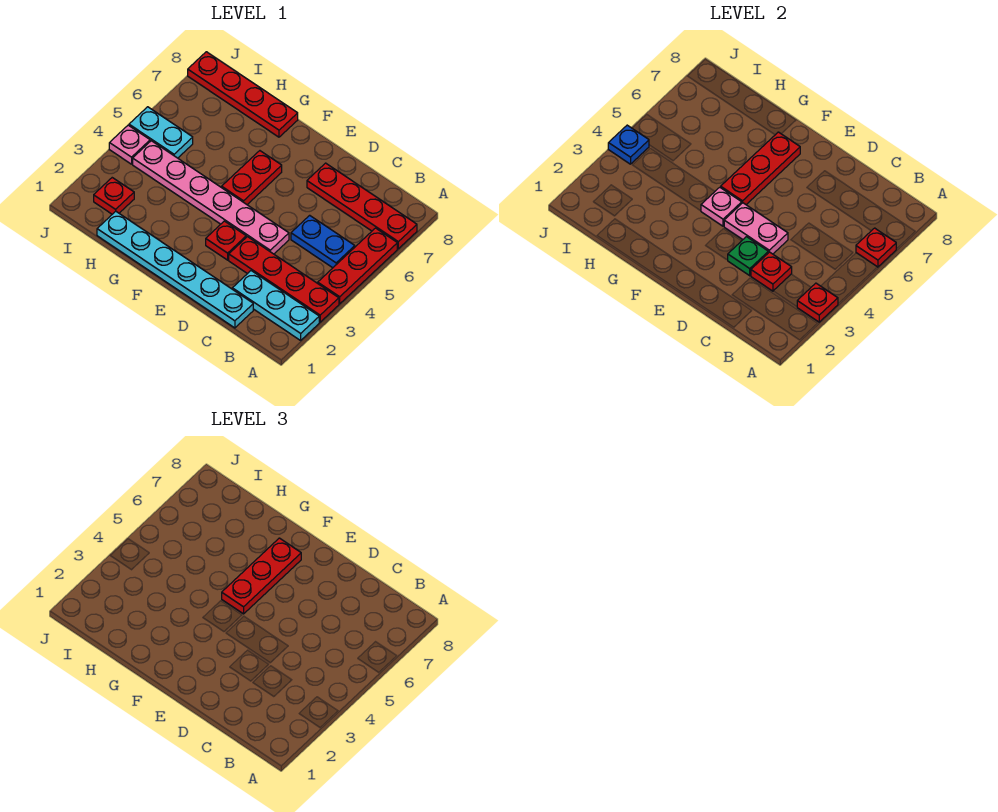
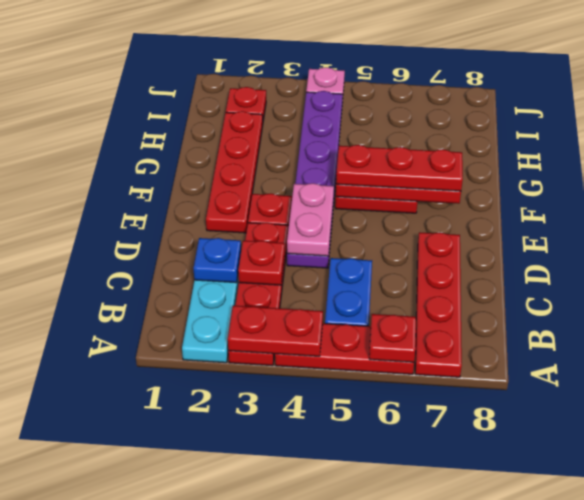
red plate A3 level 2 -> red plate A3:A4 level 2
cyan plate C1:H1 level 1 -> none
green plate D3 level 2 -> none
pink plate D4:I4 level 1 -> purple plate D4:I4 level 1
pink plate F4 level 2 -> none
red plate G8:J8 level 1 -> red plate E2:H2 level 1
cyan plate I5:J5 level 1 -> none
blue plate J4 level 2 -> blue plate C2 level 2

